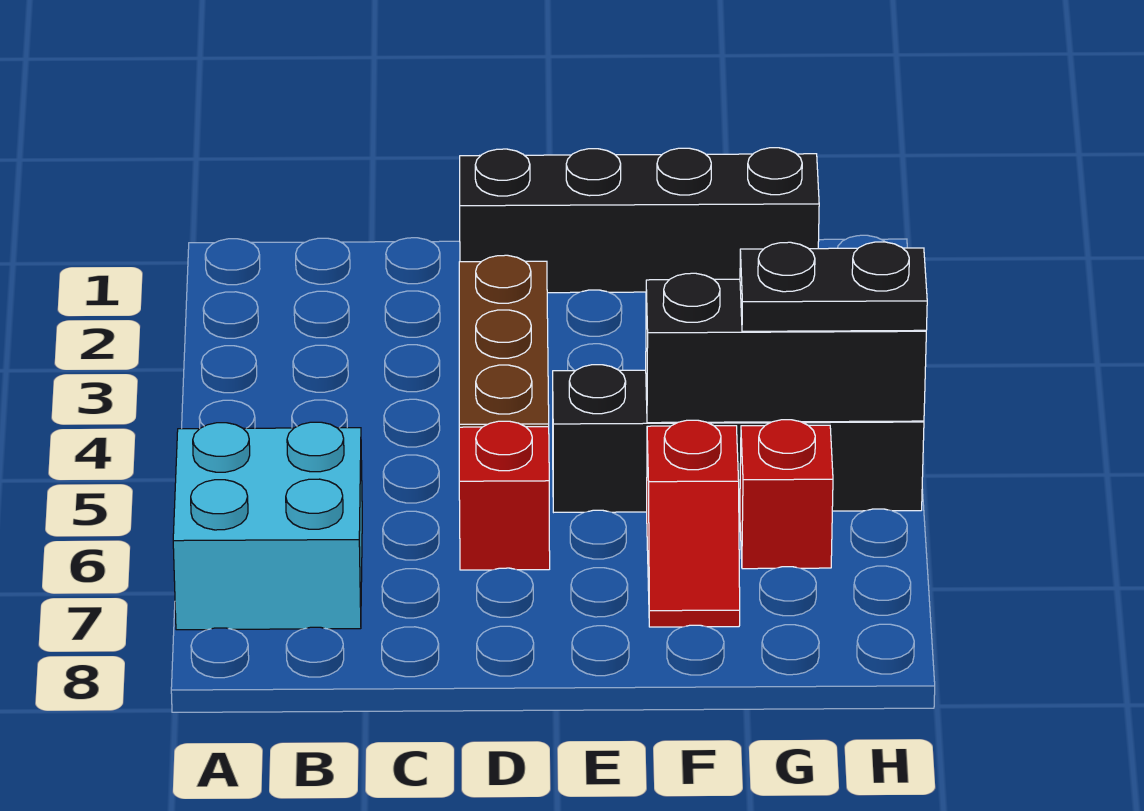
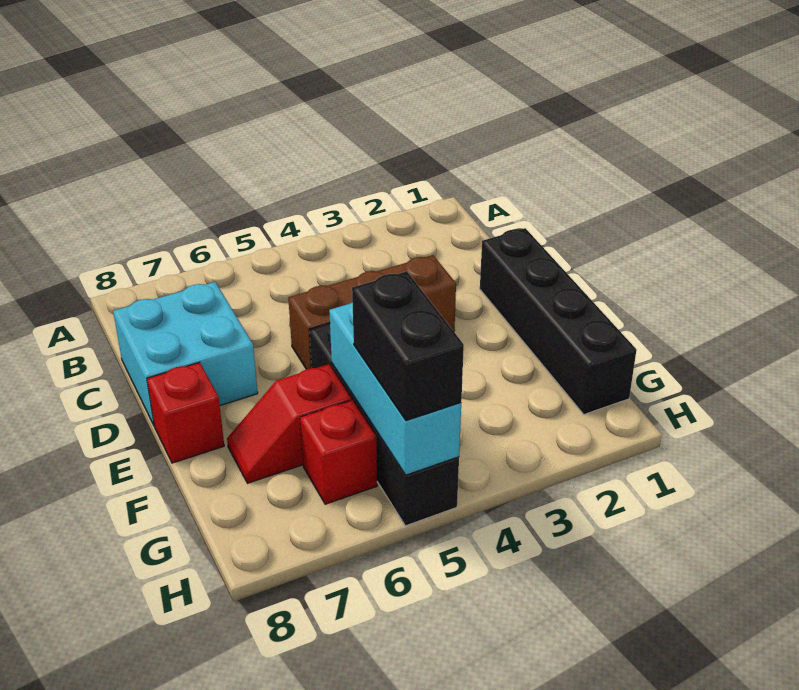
cyan brick A6:B7 level 1 -> cyan brick C7:D8 level 1
red brick D6 level 1 -> red brick E8 level 1
black brick F5:H5 level 2 -> cyan brick F5:H5 level 2
black plate G5:H5 level 3 -> black brick G5:H5 level 3

